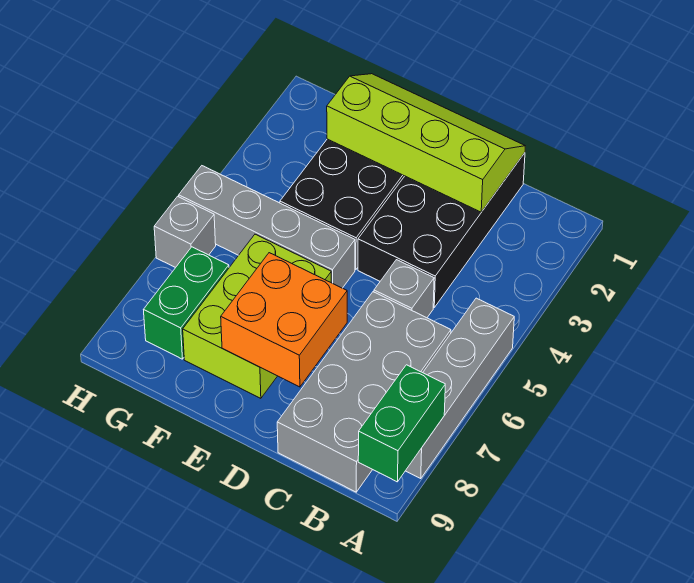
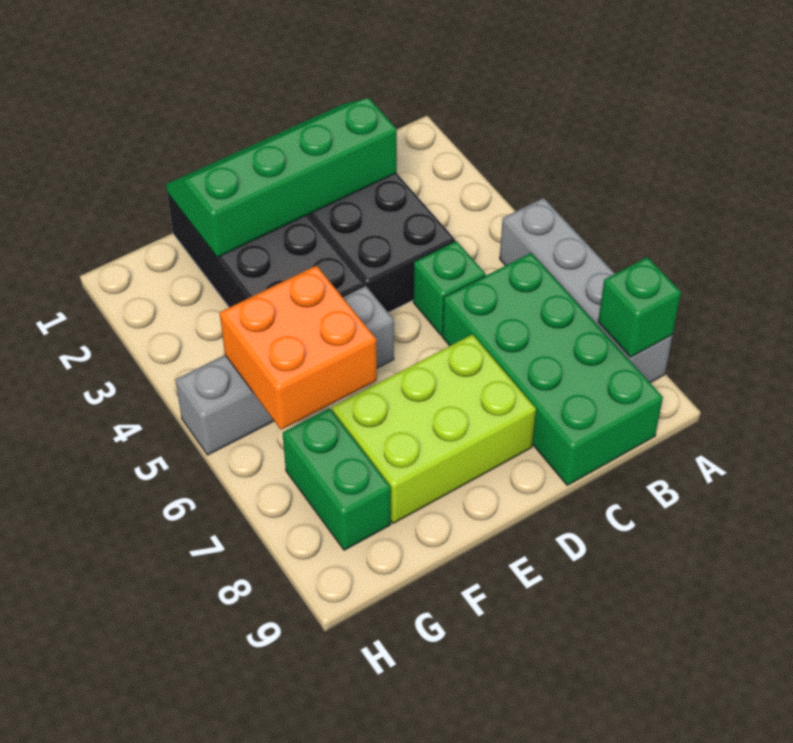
green brick A8:A9 level 2 -> green brick A8 level 2
grey brick B6:C9 level 1 -> green brick B6:C9 level 1
lime slope C1:F2 level 2 top 2 -> green slope C1:F2 level 2 top 2
grey brick C5 level 1 -> green brick C5 level 1
orange brick D7:E8 level 2 -> orange brick F5:G6 level 2
lime brick E6:F8 level 1 -> lime brick D7:F8 level 1
grey brick H6 level 1 -> none

